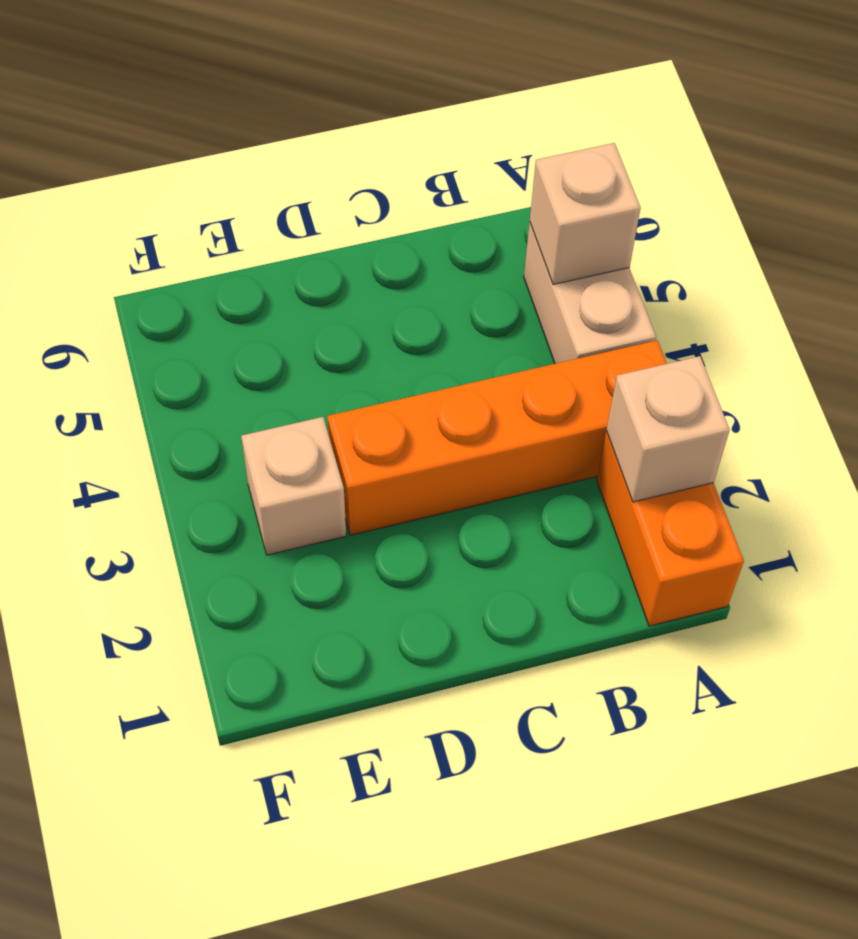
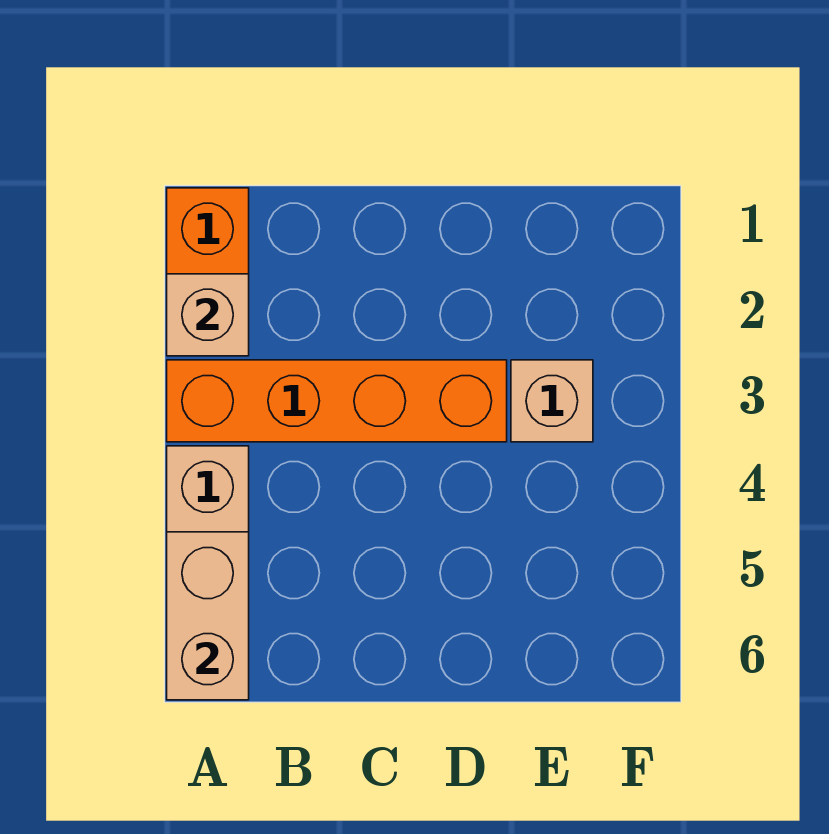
tan brick A5 level 2 -> tan brick A5:A6 level 2

